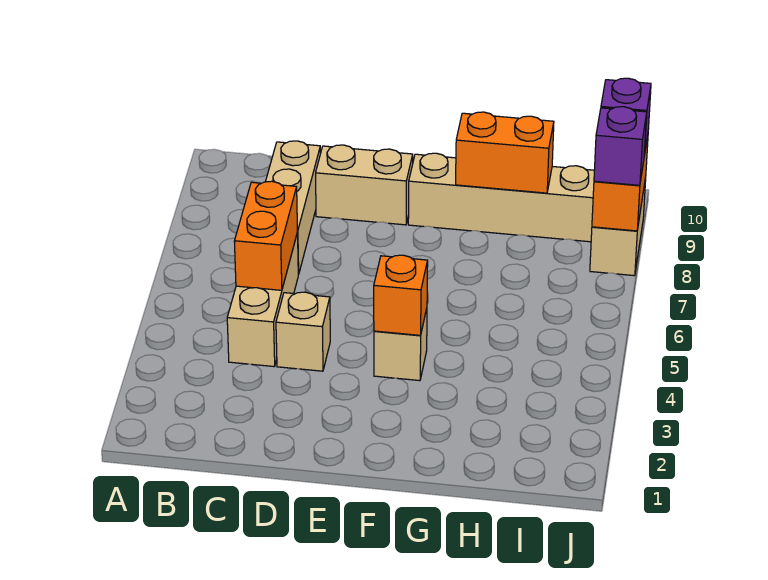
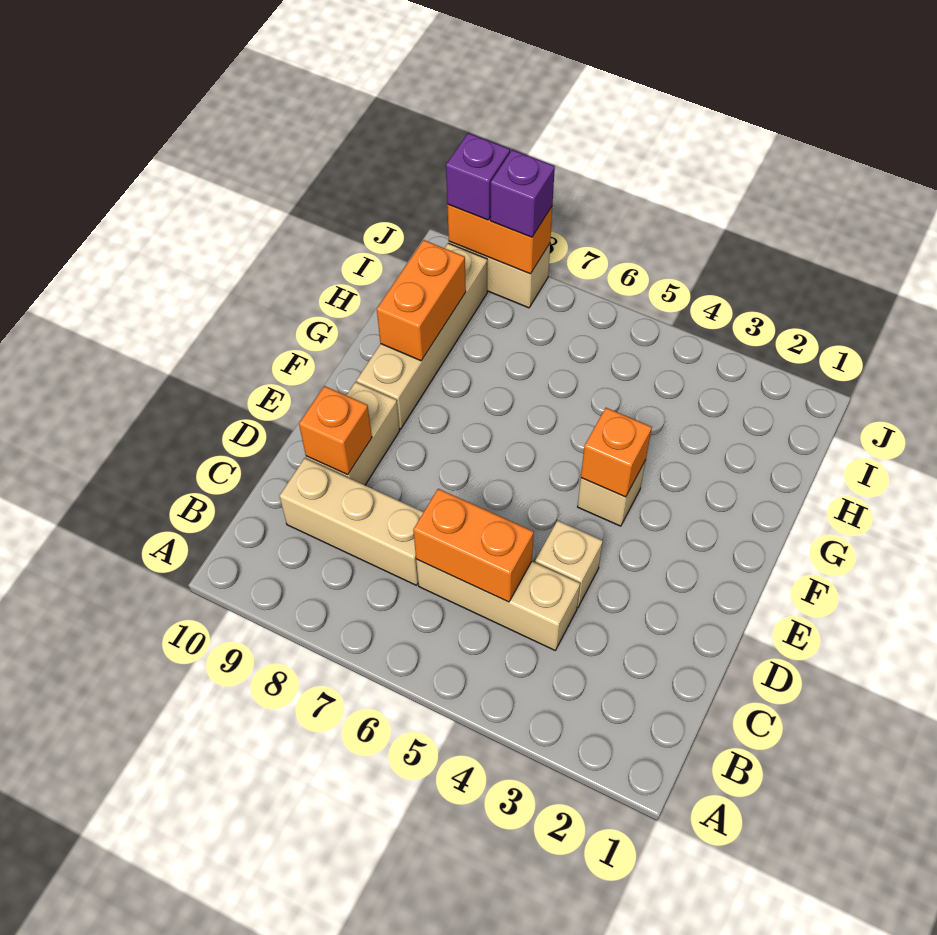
none -> orange brick D9 level 2

